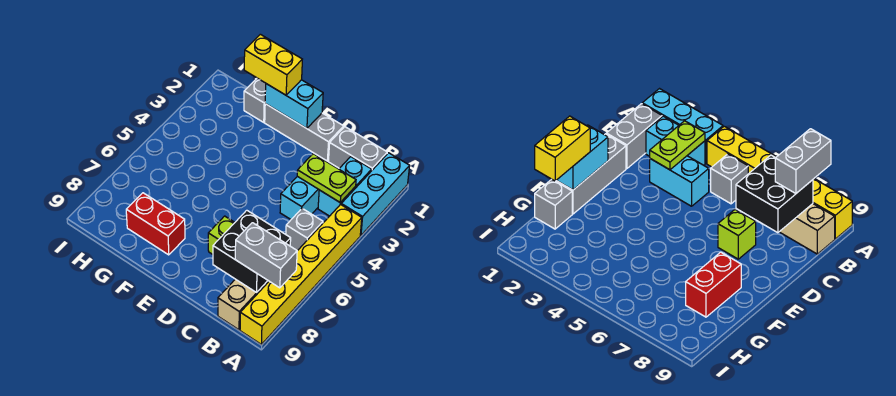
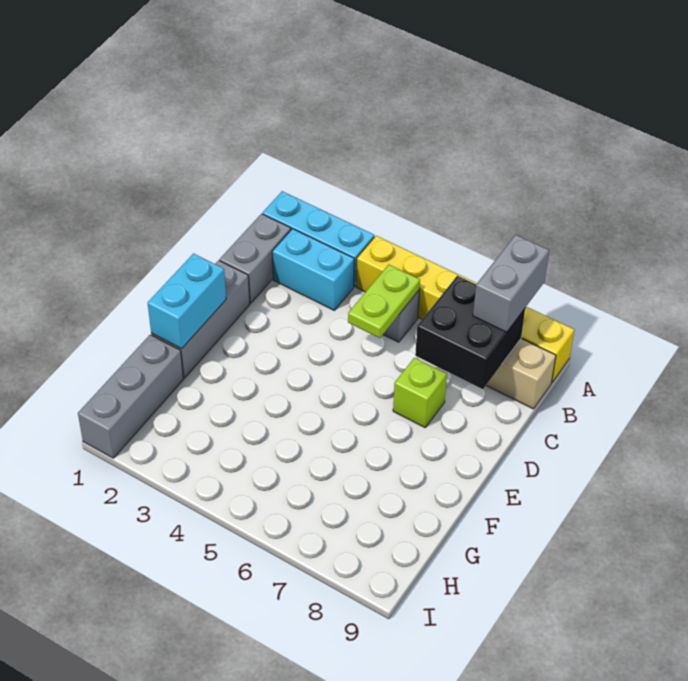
lime plate B3:C3 level 2 -> lime plate B5:C5 level 2
cyan brick C3:C4 level 1 -> none
yellow brick F1:G1 level 3 -> none
red brick F8:G8 level 1 -> none
grey brick G1 level 1 -> grey brick G1:I1 level 1

